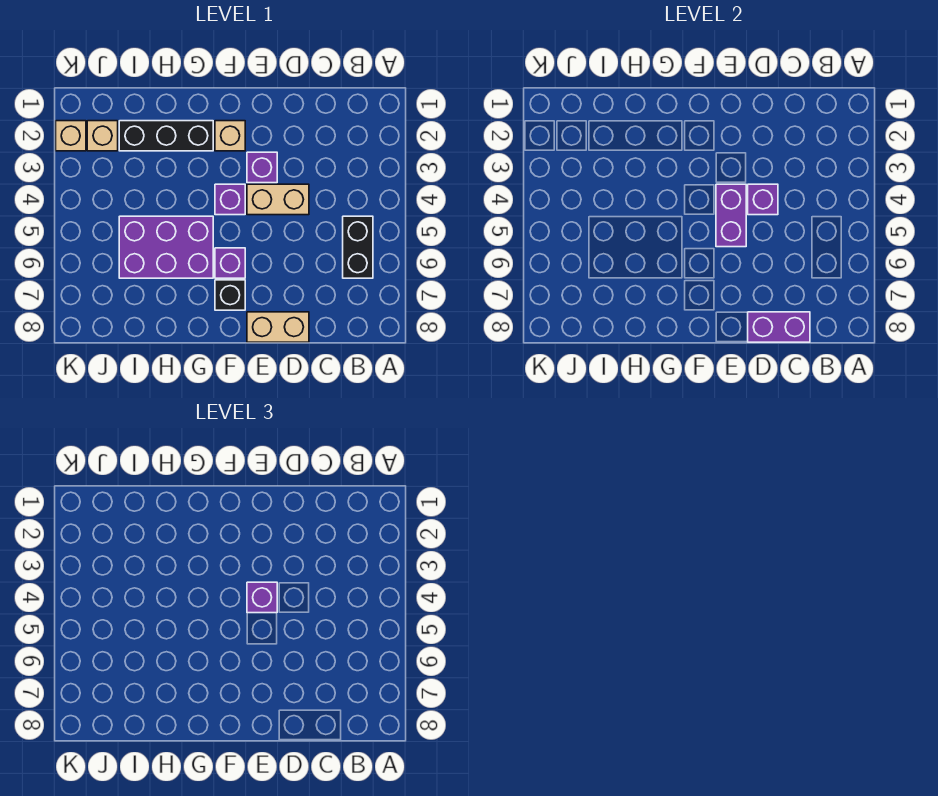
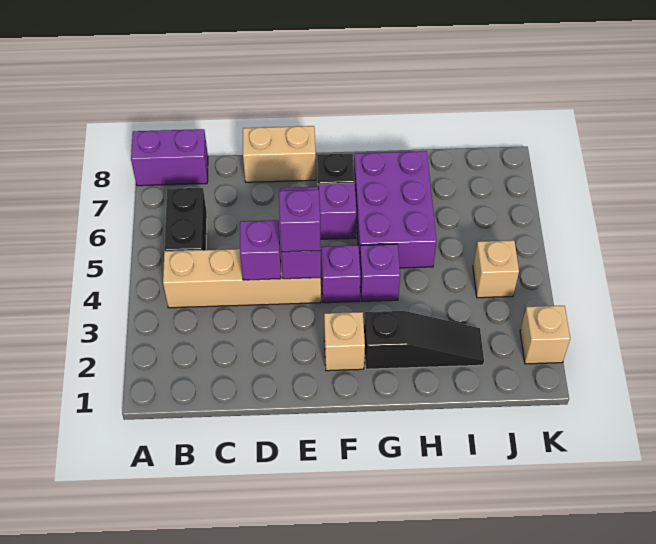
purple brick C8:D8 level 2 -> purple brick A8:B8 level 1
tan brick D4:E4 level 1 -> tan brick B4:E4 level 1
purple brick E3 level 1 -> purple brick G4 level 1
black brick G2:I2 level 1 -> black slope G2:I2 level 1 top G
purple brick G5:I6 level 1 -> purple brick G5:H7 level 1
tan brick J2 level 1 -> tan brick J4 level 1

